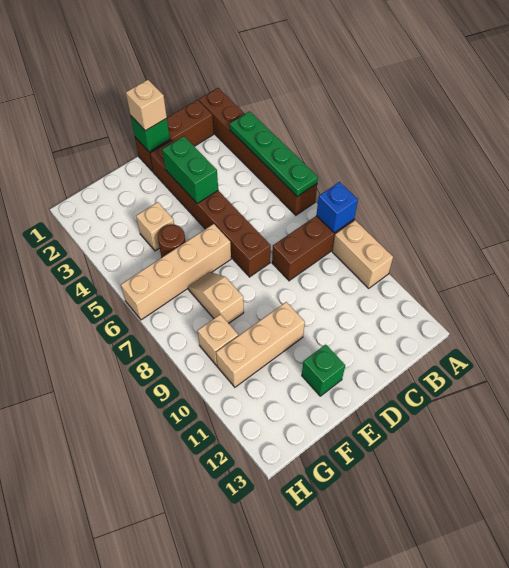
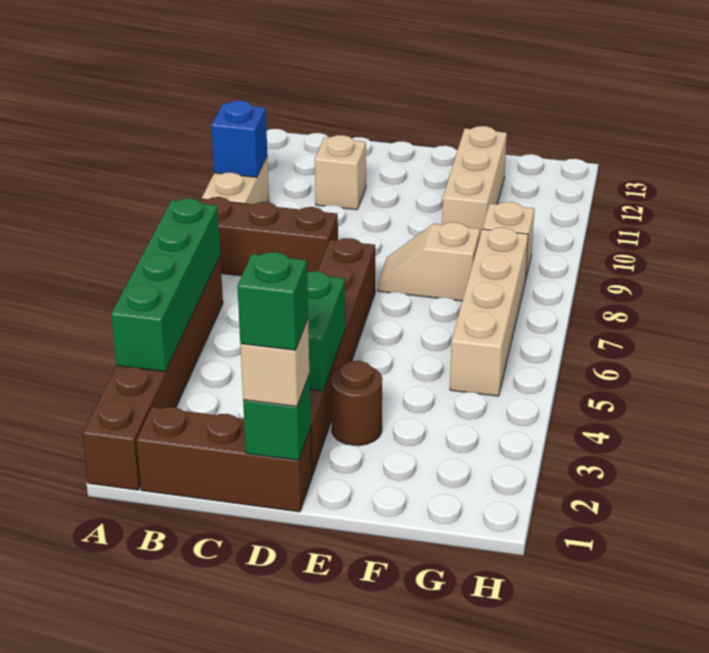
green plate A3:A6 level 2 -> green brick A3:A6 level 2
blue brick A8 level 2 -> blue brick A10 level 2
tan brick E6:H6 level 1 -> tan brick G5:G8 level 1
tan brick E10:G10 level 1 -> tan brick F10:F12 level 1
green brick E12 level 1 -> green brick D1 level 4
tan brick F4 level 1 -> tan brick C11 level 1
brown round brick F5 level 1 -> brown round brick E3 level 1
tan slope F7:F8 level 1 top 8 -> tan slope E8:F8 level 1 top F

